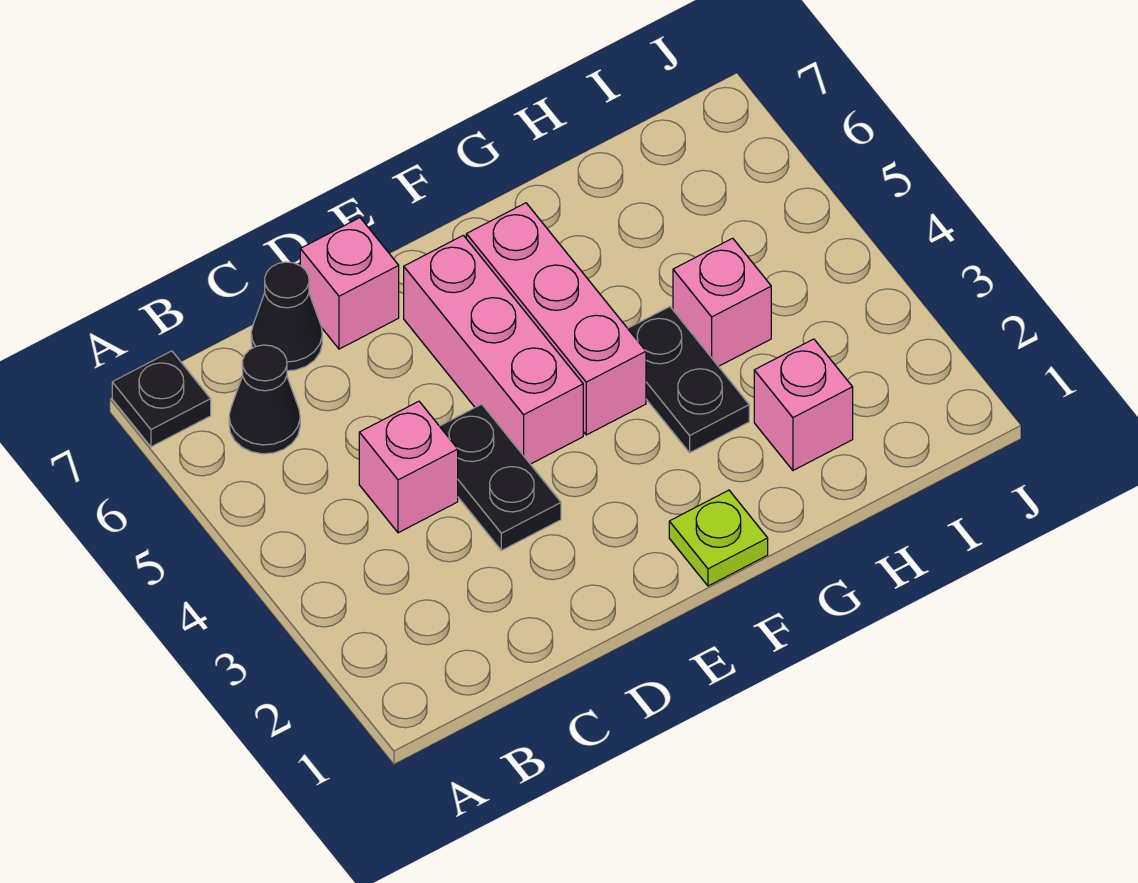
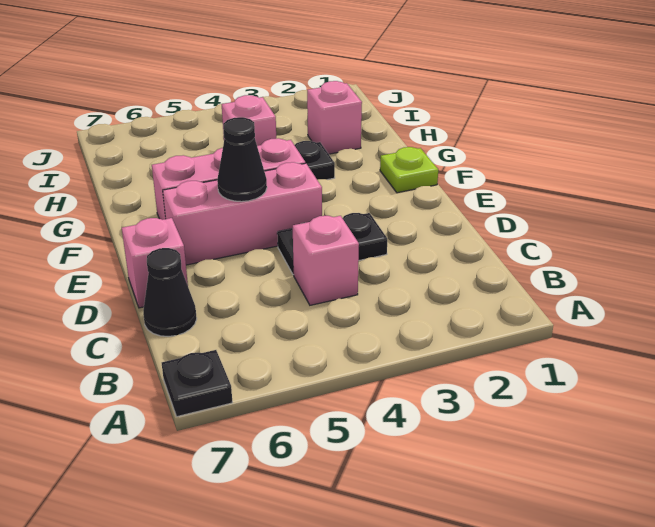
black cone B6 level 1 -> black cone E5 level 2

